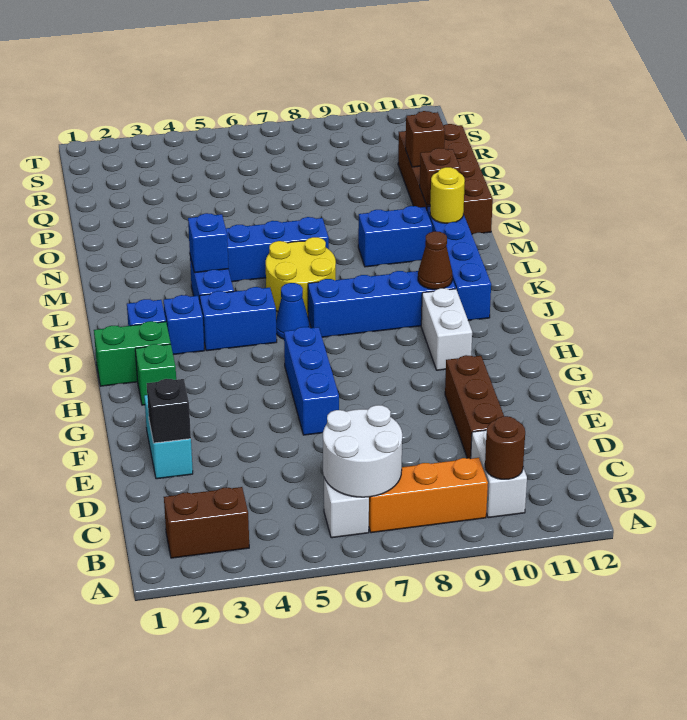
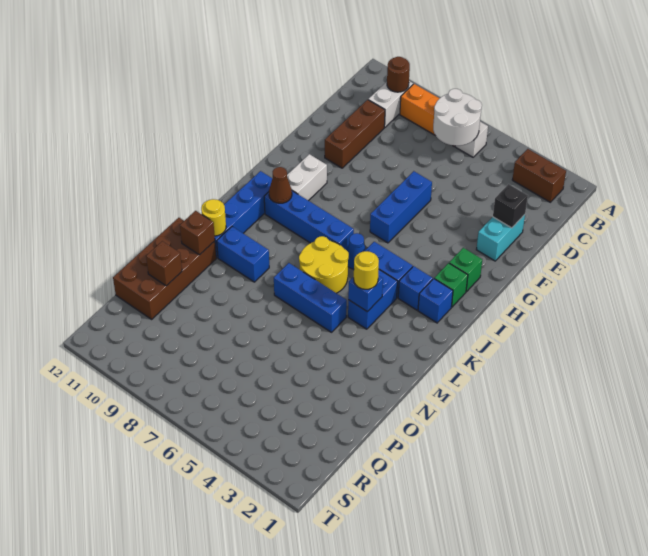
green brick I1:I2 level 1 -> green brick I2 level 1
none -> yellow round brick L4 level 3

